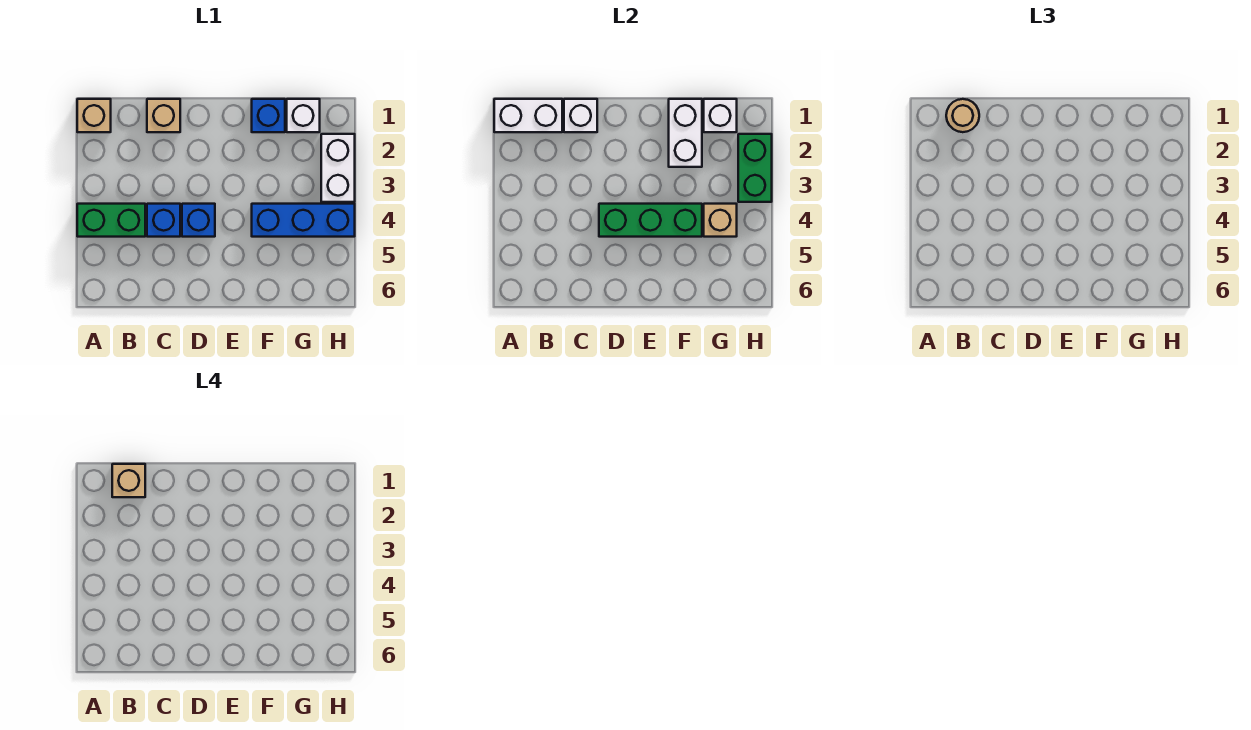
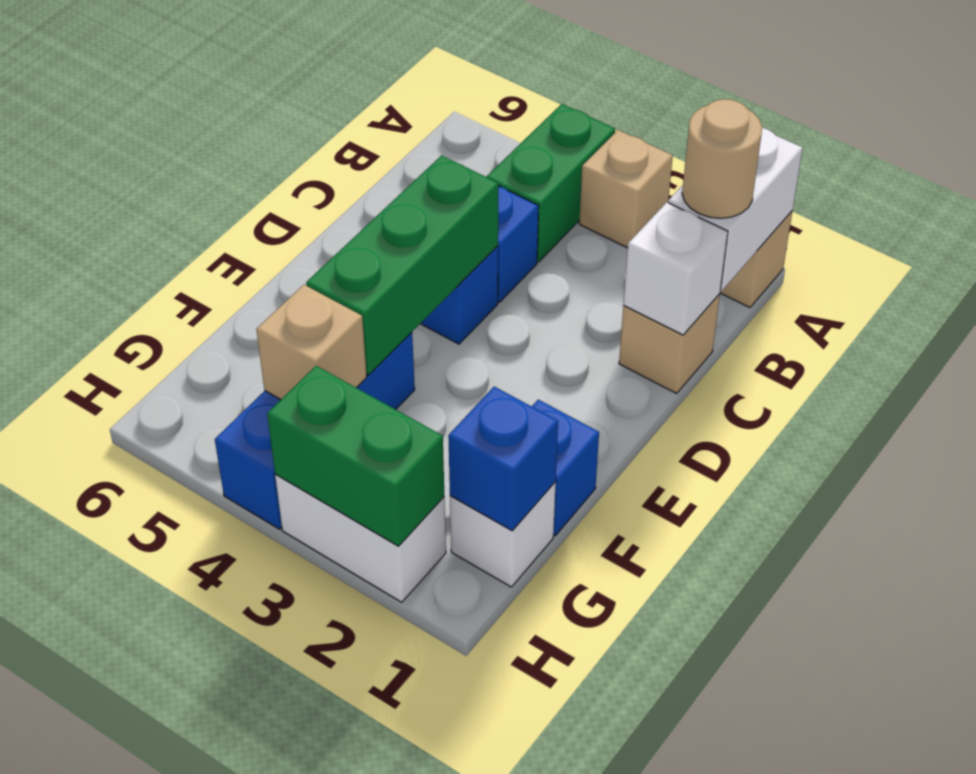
tan brick B1 level 4 -> tan brick A3 level 1
white brick F1:F2 level 2 -> none
white brick G1 level 2 -> blue brick G1 level 2

